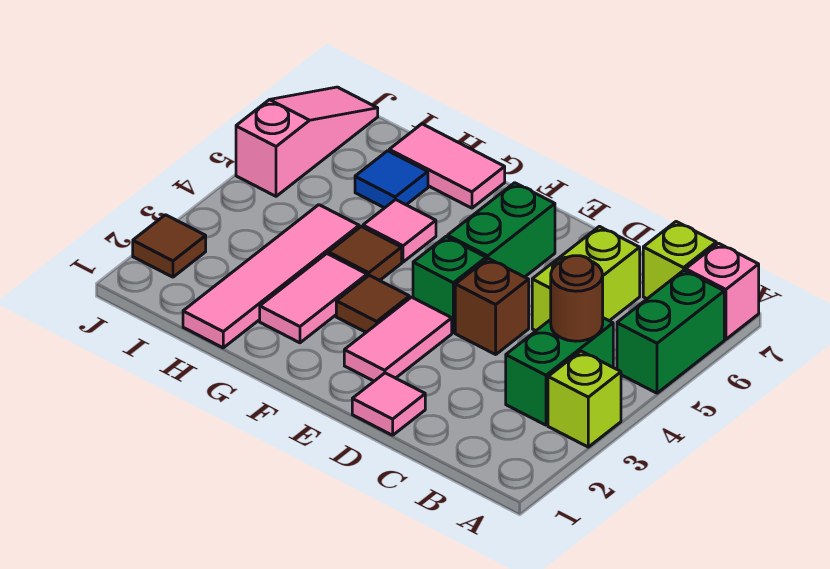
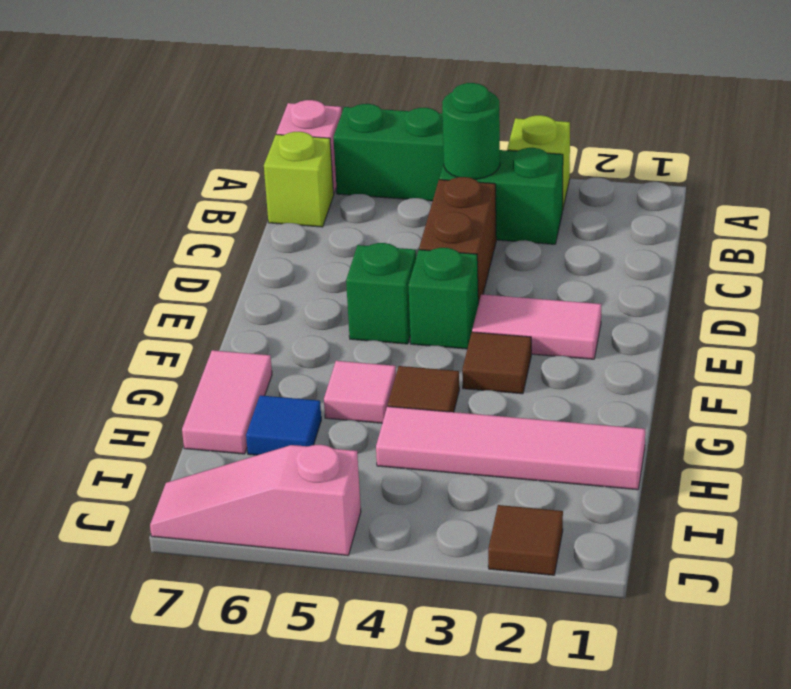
brown round brick B4 level 2 -> green round brick B4 level 2
lime brick C5:C6 level 1 -> none
pink tile D1 level 1 -> none
brown brick D4 level 1 -> brown brick C4:D4 level 1
green brick E5:E6 level 1 -> green brick E5 level 1
pink tile G2:G3 level 1 -> none

